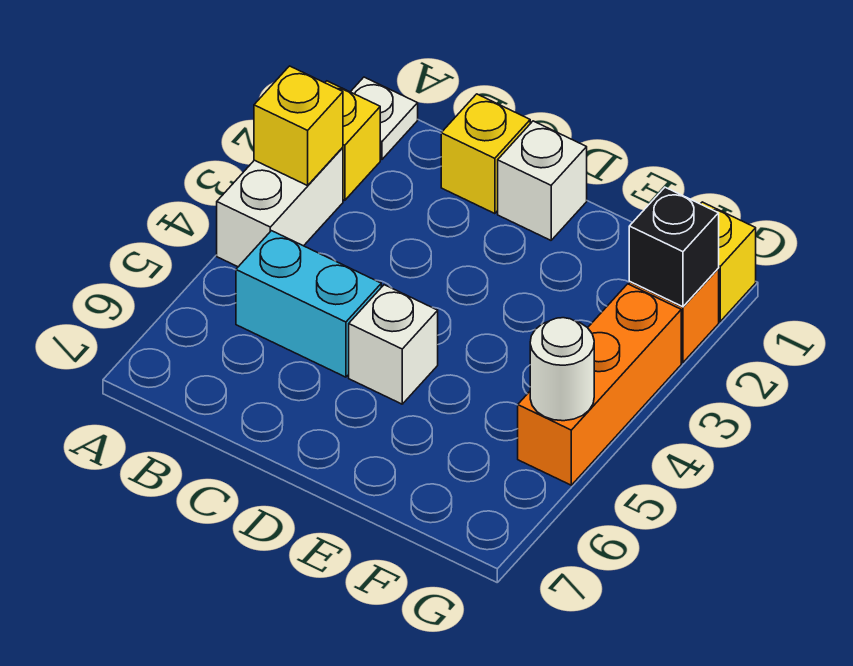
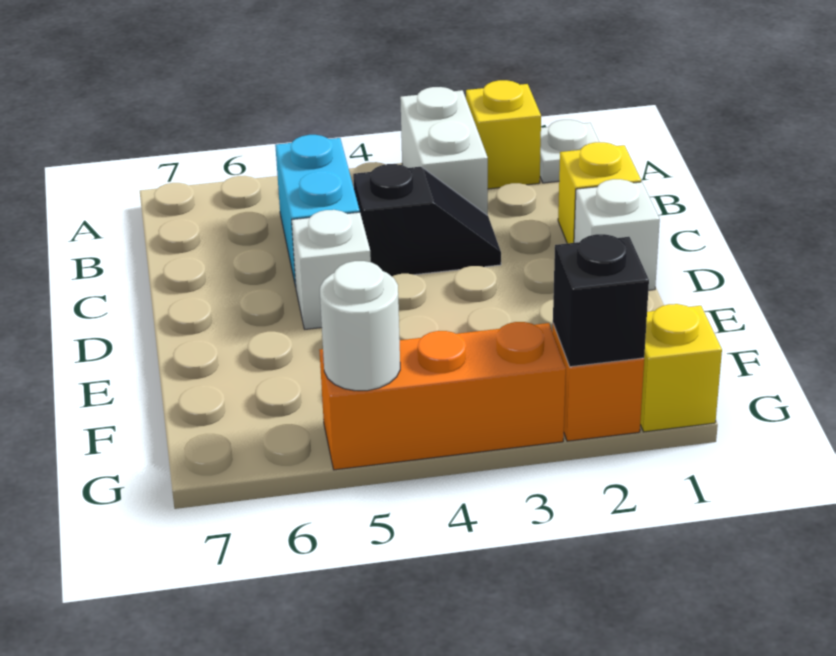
white brick A3:A4 level 1 -> white brick A3:B3 level 1
yellow brick A3 level 2 -> none
none -> black slope C3:C4 level 1 top 4

